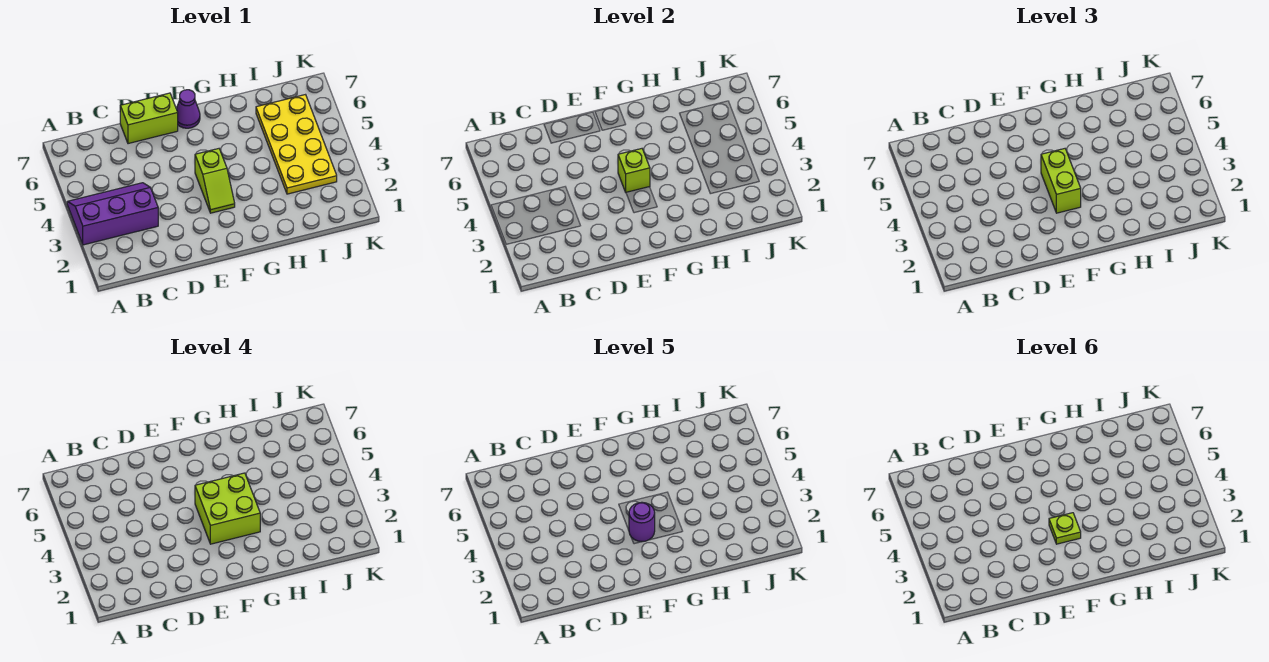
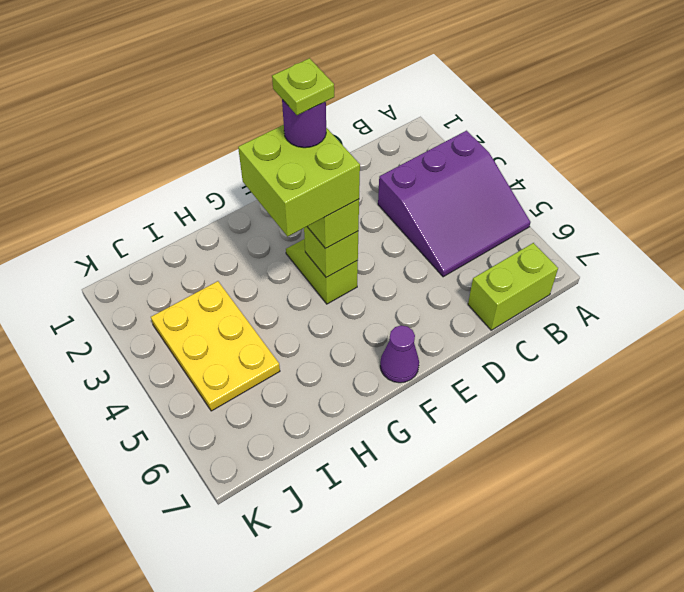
purple slope A3:C4 level 1 top 3 -> purple slope A3:C5 level 1 top 3
lime brick D7:E7 level 1 -> lime brick B7:C7 level 1
yellow plate I3:J6 level 1 -> yellow plate I3:J5 level 1

